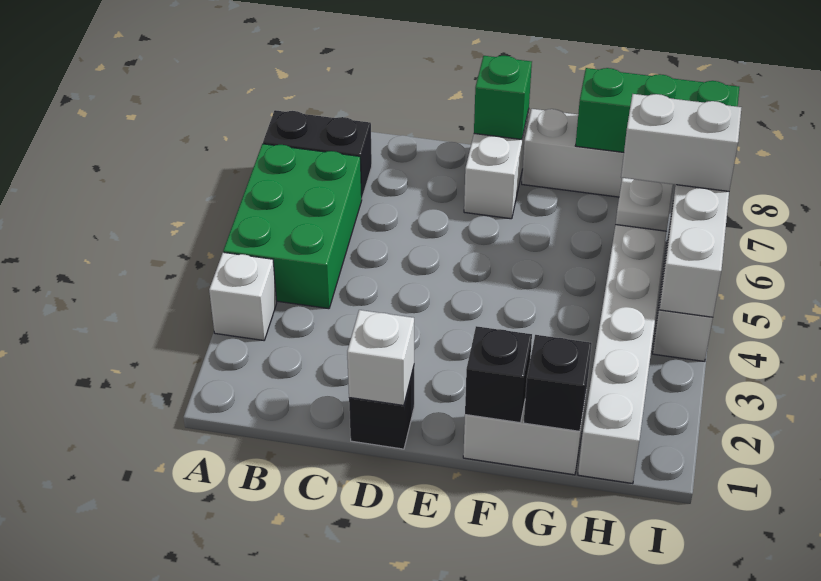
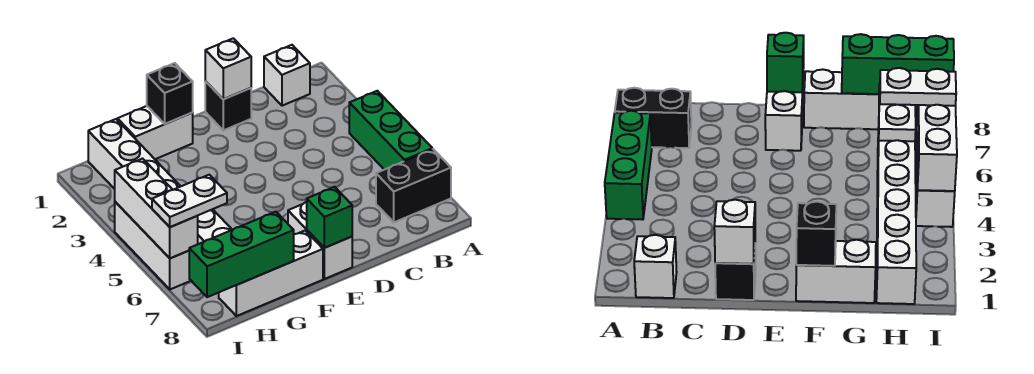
white brick A3 level 1 -> white brick B1 level 1
green brick A4:B6 level 1 -> green brick A4:A6 level 1
black brick G1 level 2 -> none
white brick H6:I6 level 3 -> white plate H6:I6 level 3

